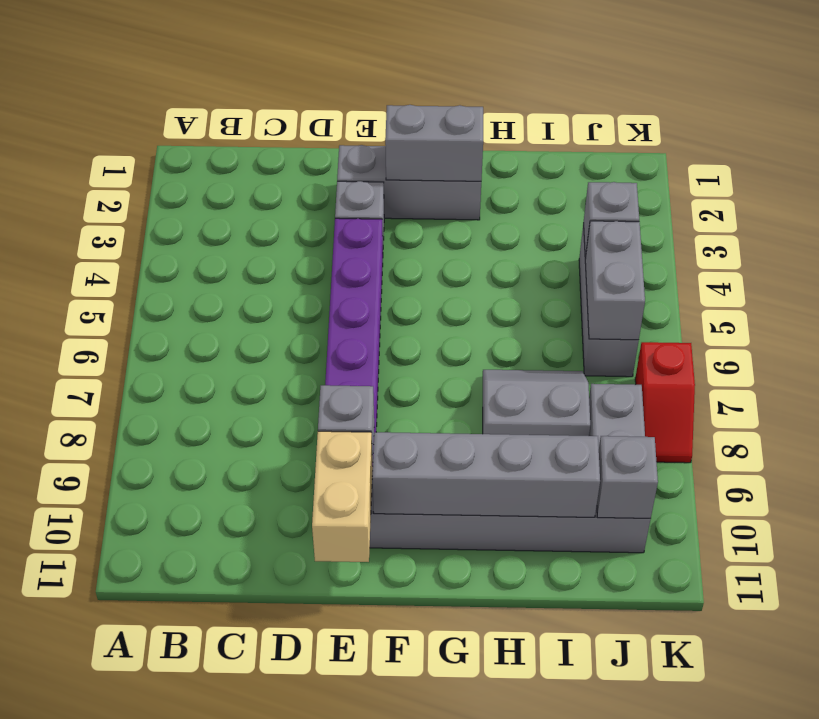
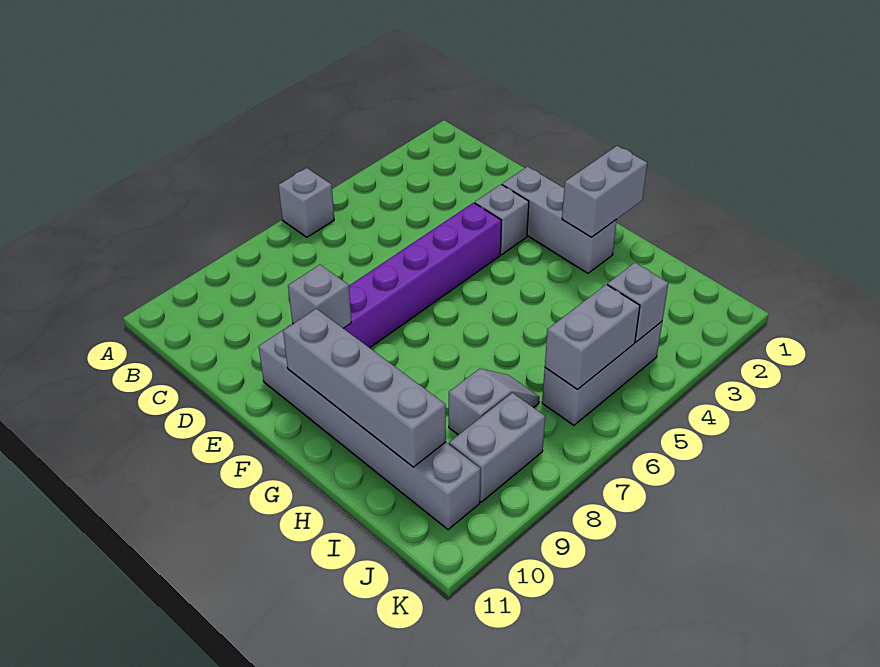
tan brick E10:E11 level 2 -> none
grey brick F2:G2 level 2 -> grey brick G1:G2 level 2
grey slope H7:I8 level 1 top 8 -> grey slope I7:I8 level 1 top 8
grey brick J10 level 2 -> grey brick A6 level 1
red slope K7:K8 level 1 top 7 -> none

